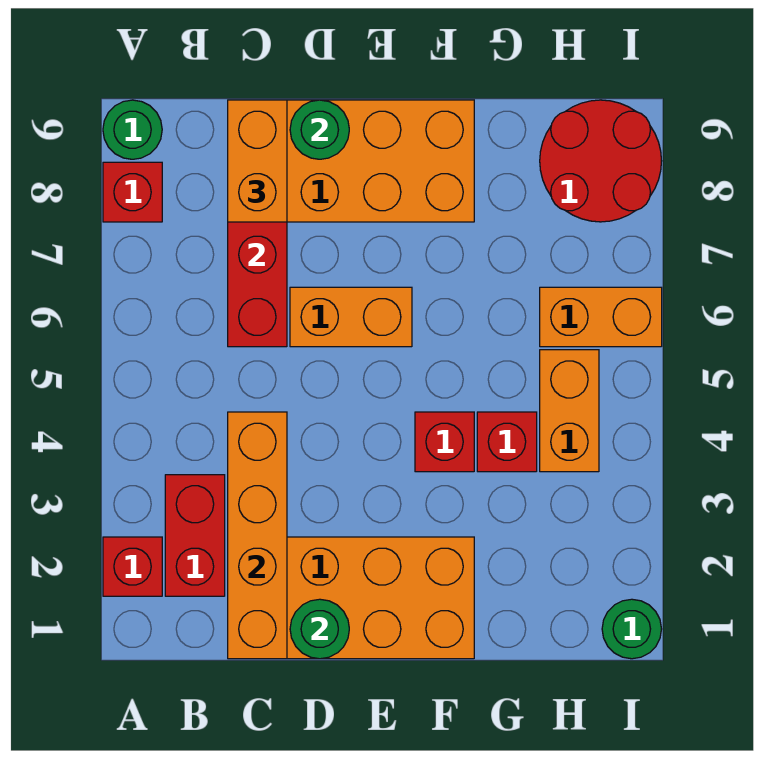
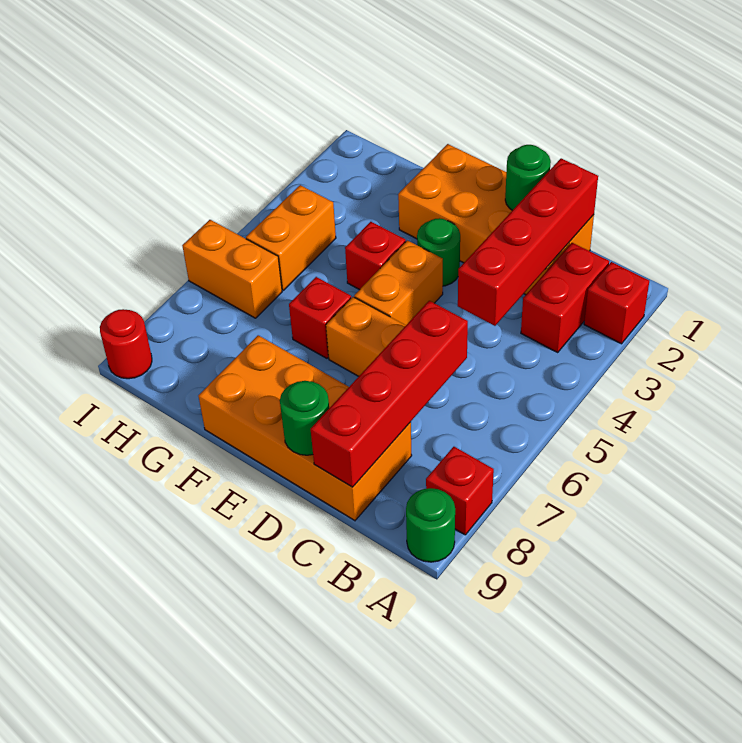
orange brick C1:C4 level 2 -> red brick C1:C4 level 2
orange brick C8:C9 level 3 -> orange brick E4:E5 level 1
red brick G4 level 1 -> red brick F6 level 1
red round brick H8:I9 level 1 -> red round brick I9 level 1
green round brick I1 level 1 -> green round brick E3 level 1

